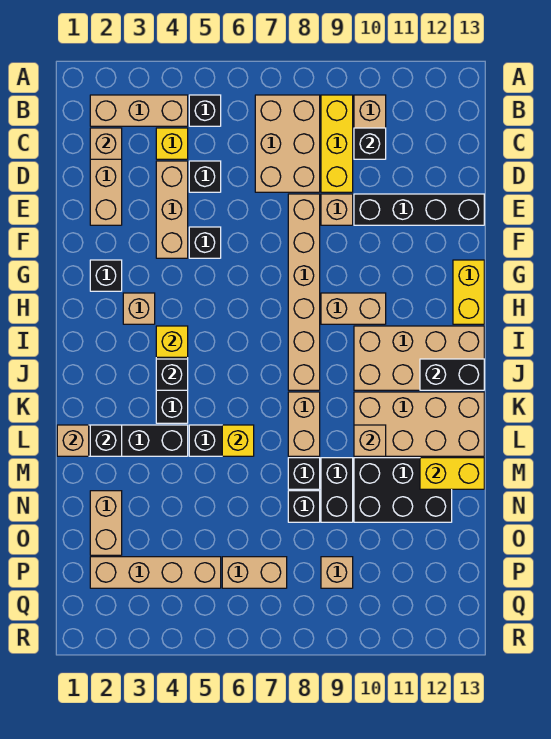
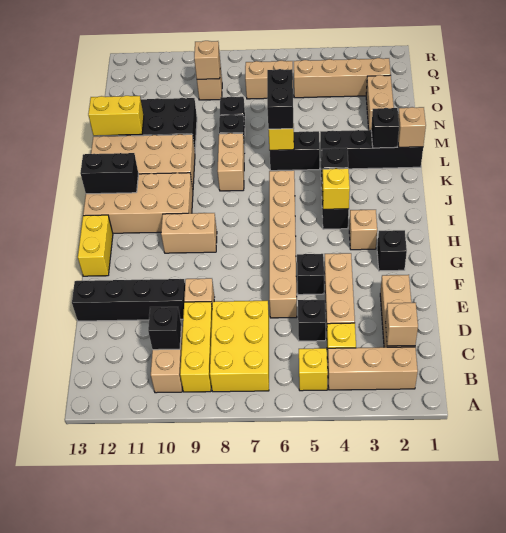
black brick B5 level 1 -> yellow brick B5 level 1
tan brick B7:D8 level 1 -> yellow brick B7:D8 level 1
tan brick E8:J8 level 1 -> tan brick E6:J6 level 1
tan brick L10 level 2 -> tan brick P9 level 2
black brick M9:N9 level 1 -> black brick L6:M6 level 3

